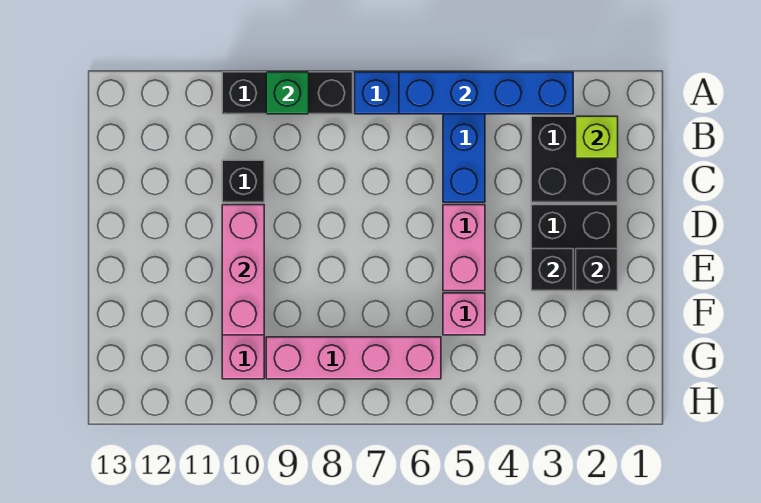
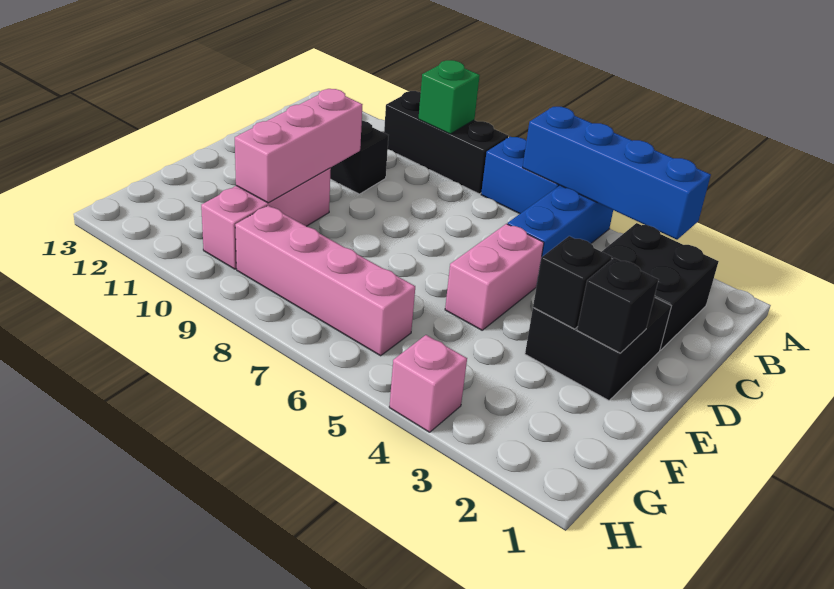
lime brick B2 level 2 -> none
pink brick F5 level 1 -> pink brick H4 level 1

